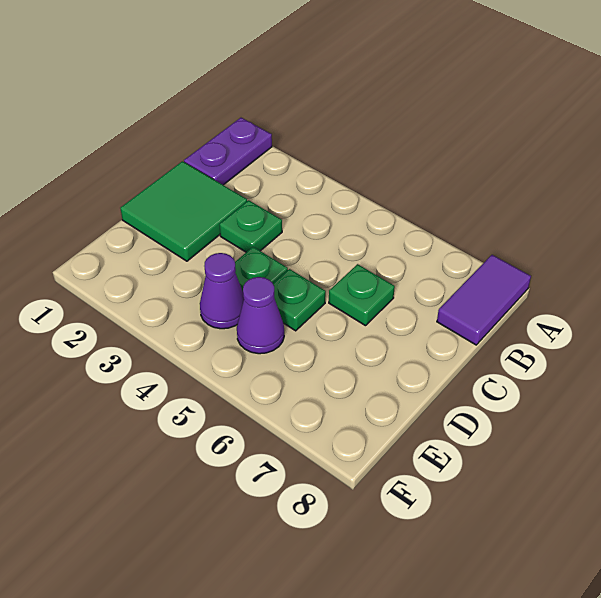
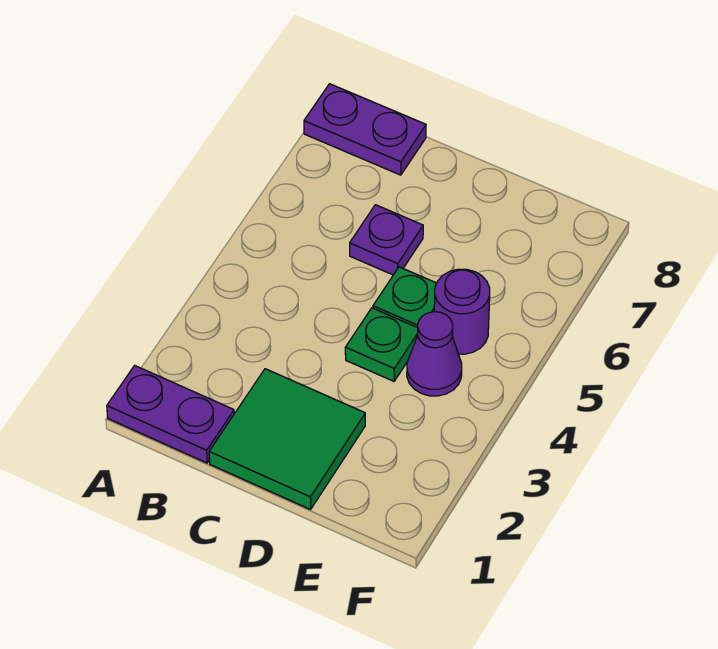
purple tile A8:B8 level 1 -> purple plate A8:B8 level 1
green plate C3 level 1 -> none
green plate C6 level 1 -> purple plate C6 level 1
purple cone E5 level 1 -> purple round brick E5 level 1

